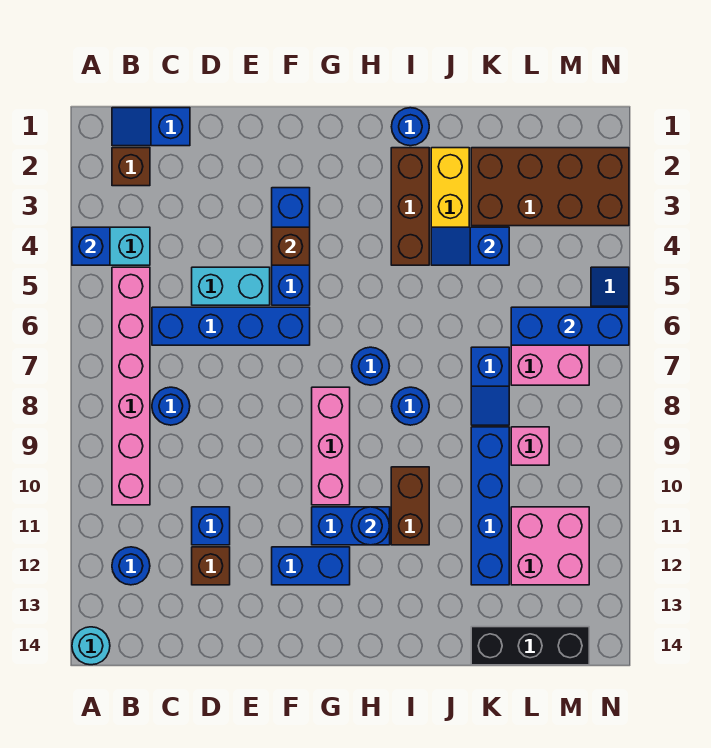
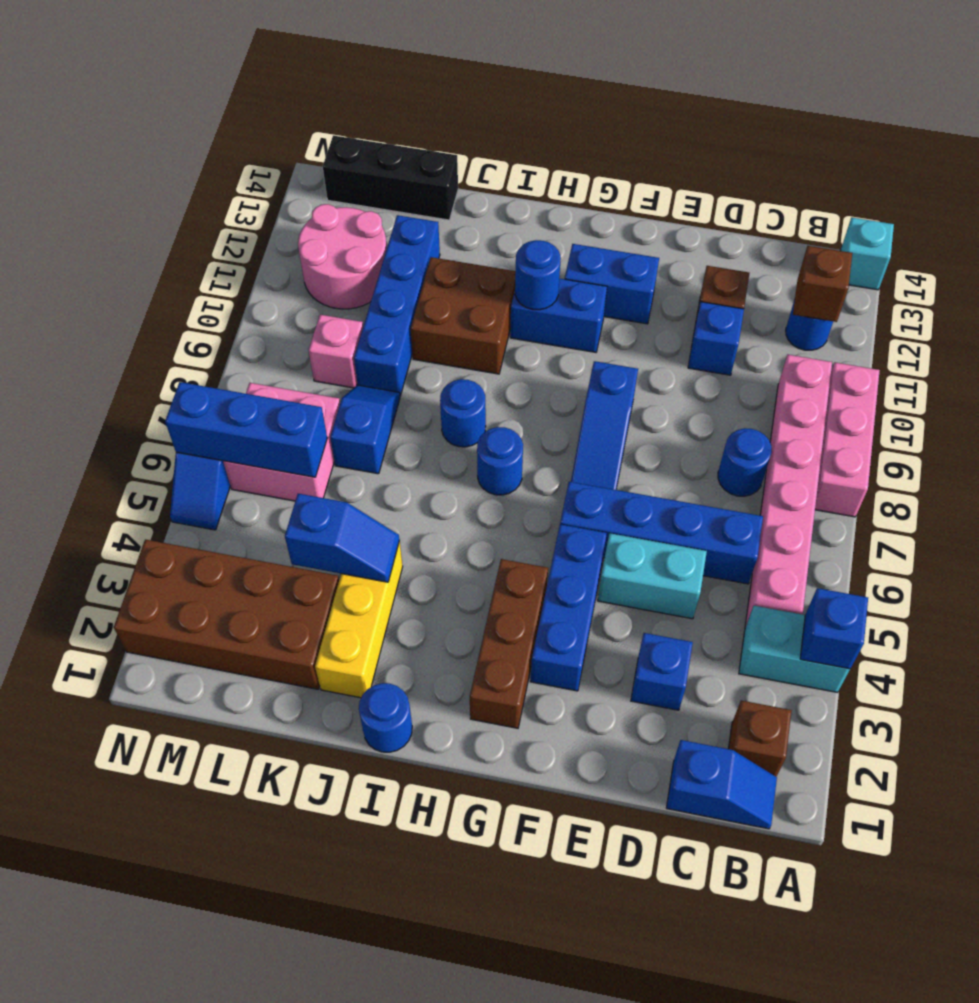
cyan round brick A14 level 1 -> cyan brick A14 level 1
none -> blue brick D3 level 1
brown brick F4 level 2 -> brown brick B12 level 2
none -> blue slope F7:F9 level 1 top 9
pink brick G8:G10 level 1 -> pink brick A8:A10 level 1
brown brick I2:I4 level 1 -> brown brick G2:G4 level 1
brown brick I10:I11 level 1 -> brown brick I10:J11 level 1
pink brick L11:M12 level 1 -> pink round brick L11:M12 level 1

